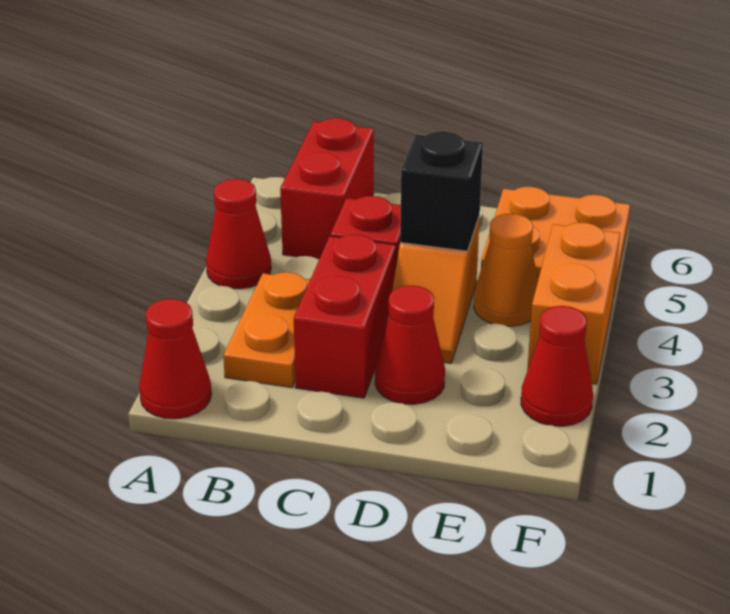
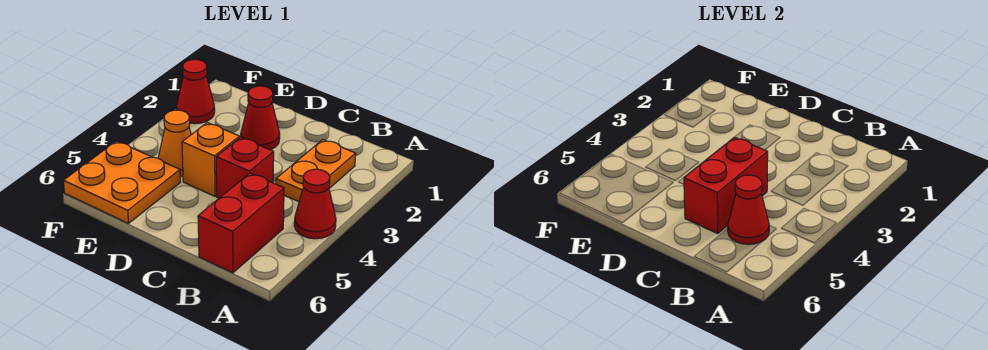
red cone A1 level 1 -> red cone B5 level 2
red brick C2:C3 level 1 -> red brick C4:C5 level 2
black brick D4 level 2 -> none
orange brick F3:F4 level 1 -> none

